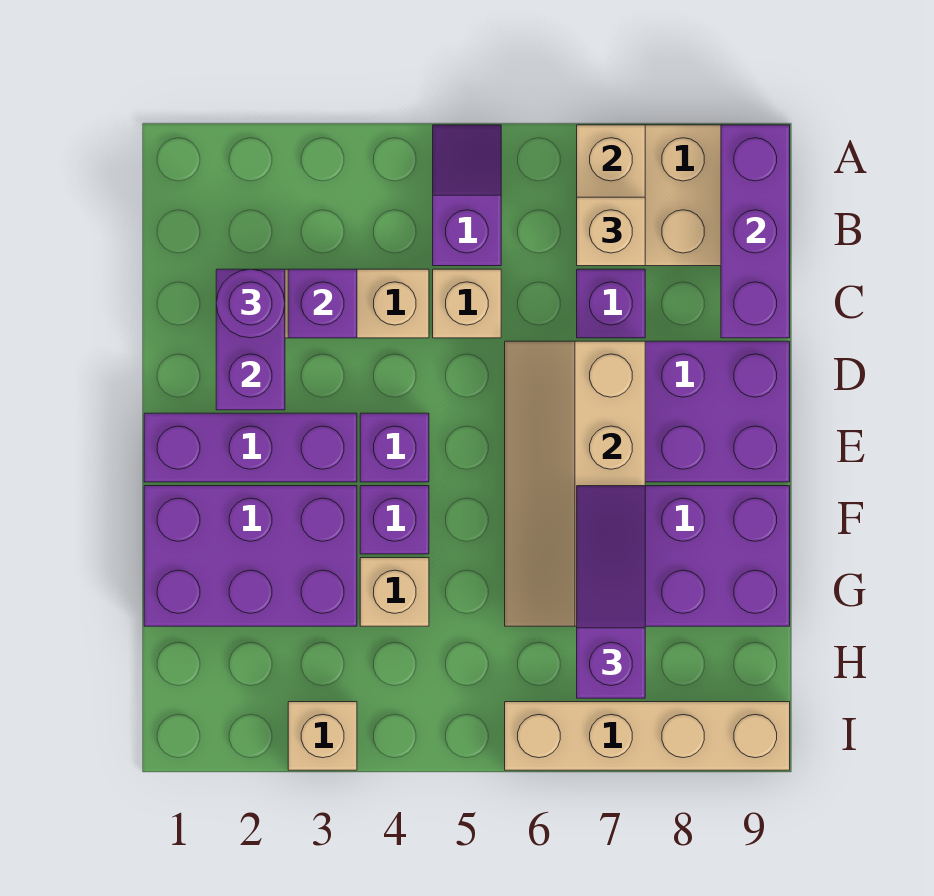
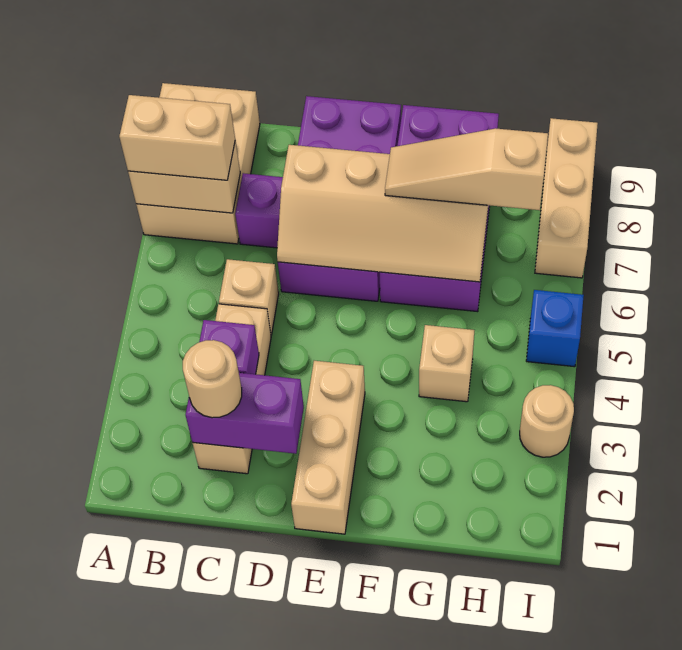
purple slope A5:B5 level 1 top B -> none
purple brick A9:C9 level 2 -> none
tan brick B7 level 3 -> tan brick A7:B7 level 3
purple round brick C2 level 3 -> tan round brick C2 level 3
purple brick E1:E3 level 1 -> tan brick E1:E3 level 1
purple brick E4 level 1 -> none
purple brick F1:G3 level 1 -> none
purple brick F4 level 1 -> none
purple slope F7:H7 level 3 top H -> tan slope F7:H7 level 3 top H
tan brick I3 level 1 -> tan round brick I3 level 1
none -> blue brick I5 level 1
tan brick I6:I9 level 1 -> tan brick I7:I9 level 1

